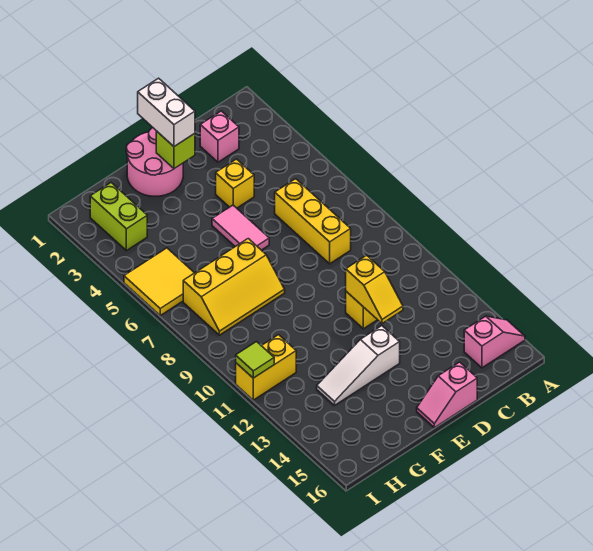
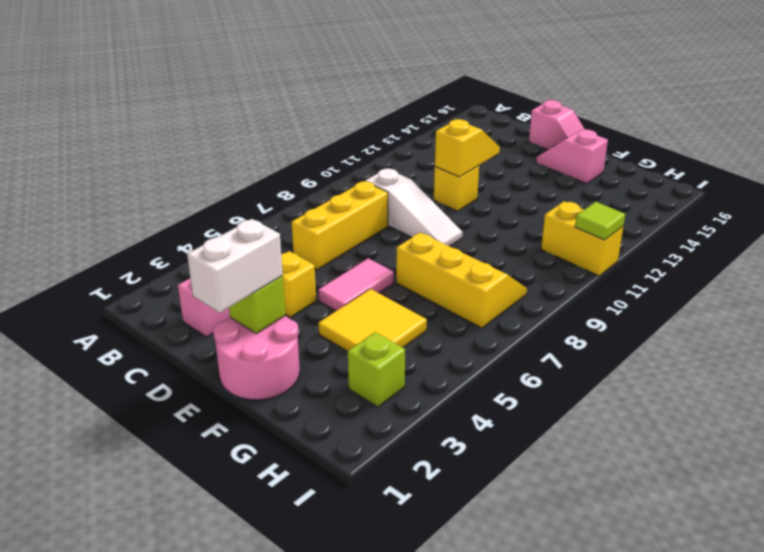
pink slope A15:B15 level 1 top B -> pink slope E15:F15 level 1 top F
white slope E13:G13 level 1 top E -> white slope C9:E9 level 1 top C
lime brick H2:H3 level 1 -> lime brick H3 level 1
yellow tile H5:I6 level 1 -> yellow tile F4:G5 level 1

